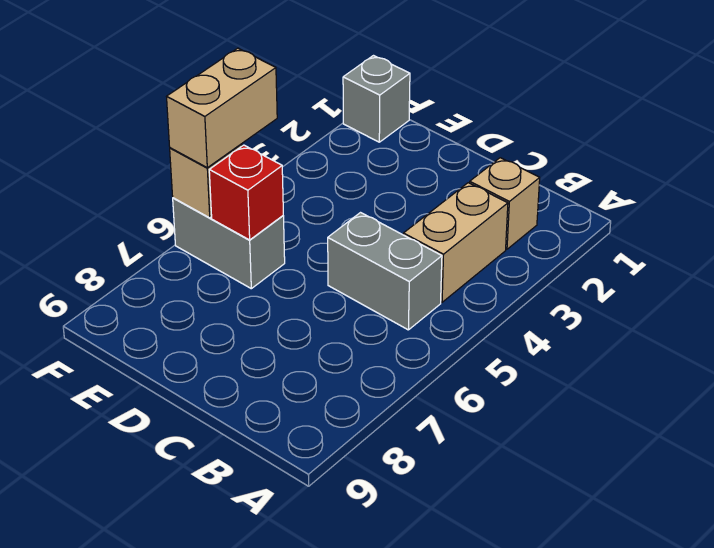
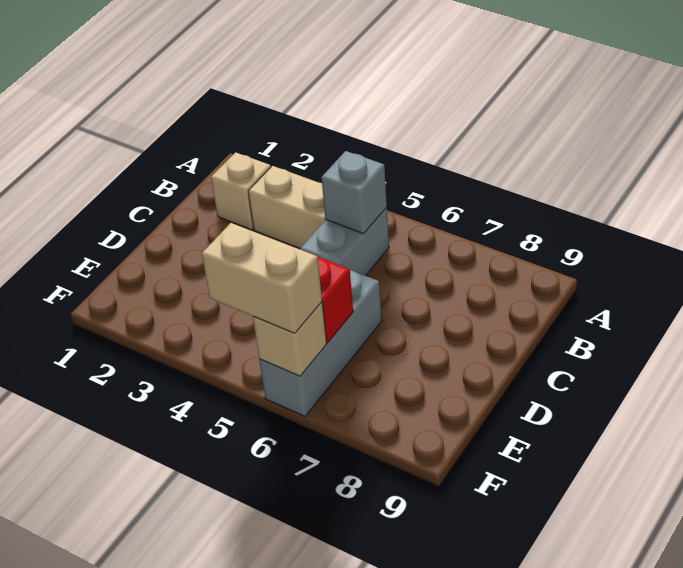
grey brick E6:F6 level 1 -> grey brick D6:F6 level 1
grey brick F1 level 1 -> grey brick B5 level 2

